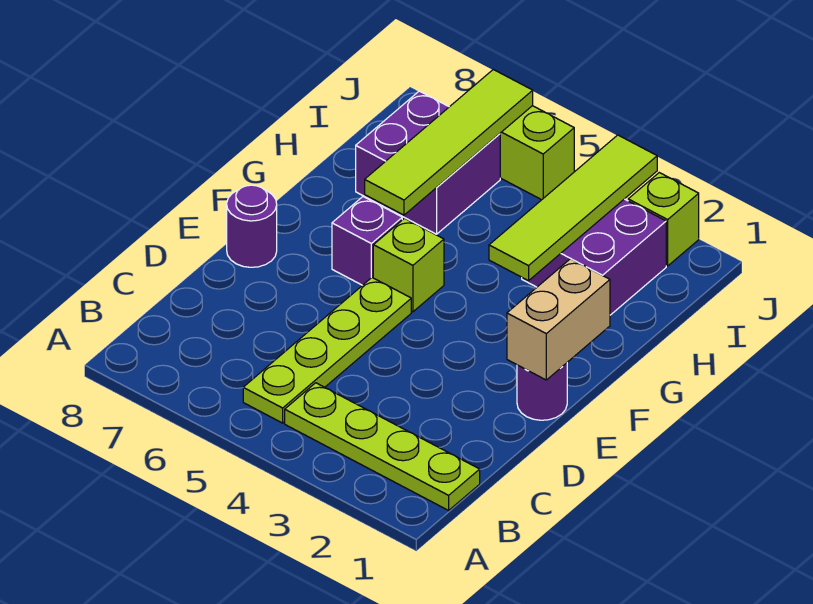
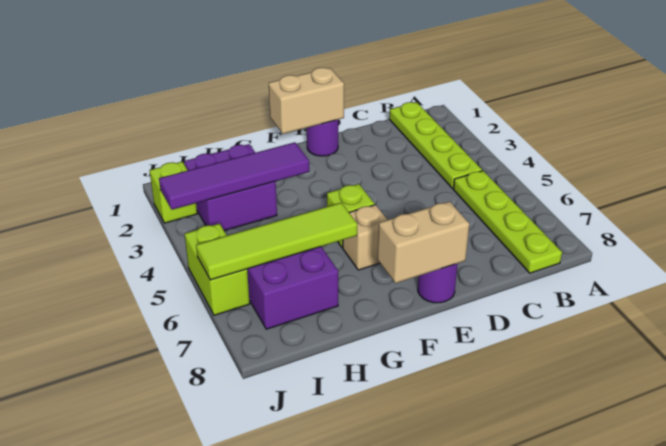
lime plate B5:E5 level 1 -> lime plate B5:B8 level 1
none -> tan brick E8:F8 level 2
purple brick F6 level 1 -> tan brick F6 level 1
lime tile G3:J3 level 2 -> purple tile G3:J3 level 2

